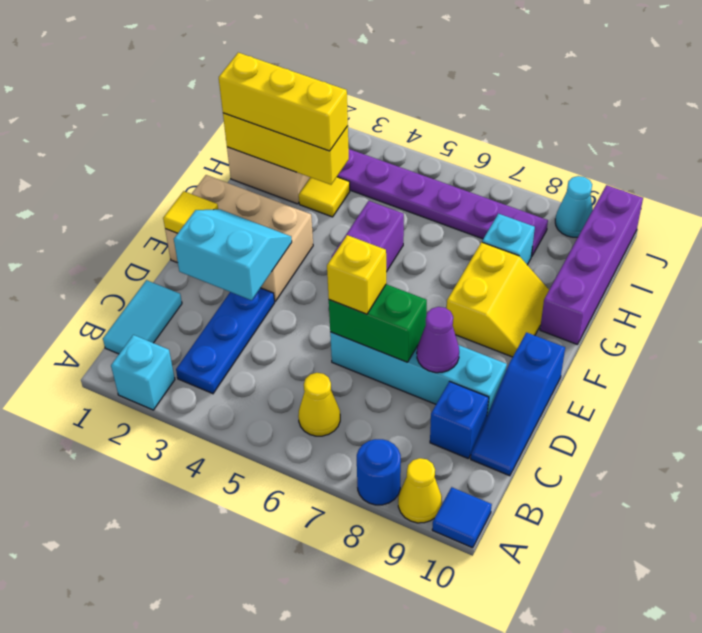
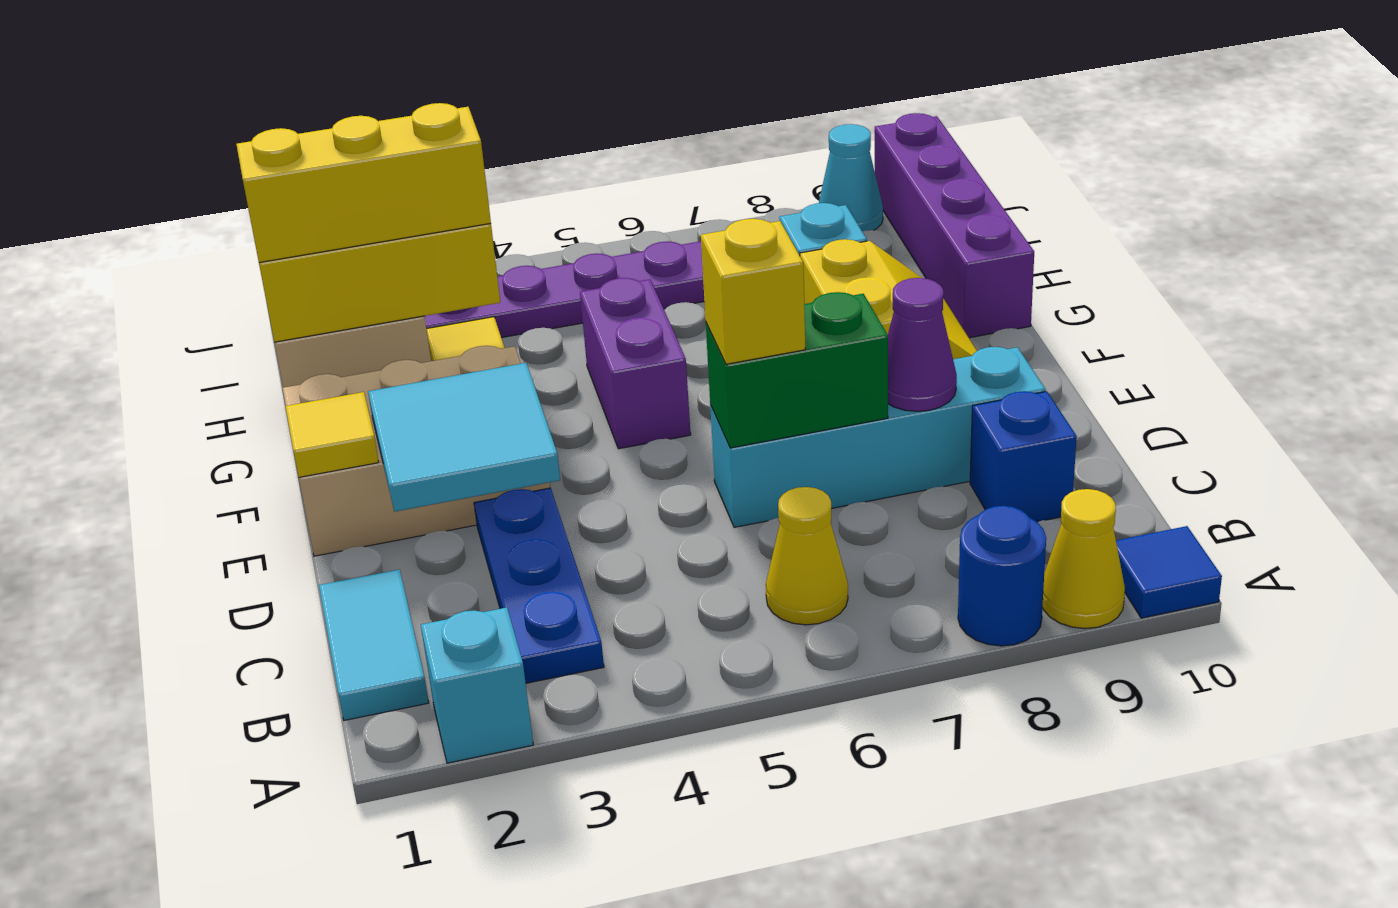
blue slope C10:E10 level 1 top E -> none
cyan slope D2:E3 level 2 top D -> cyan tile D2:E3 level 2

